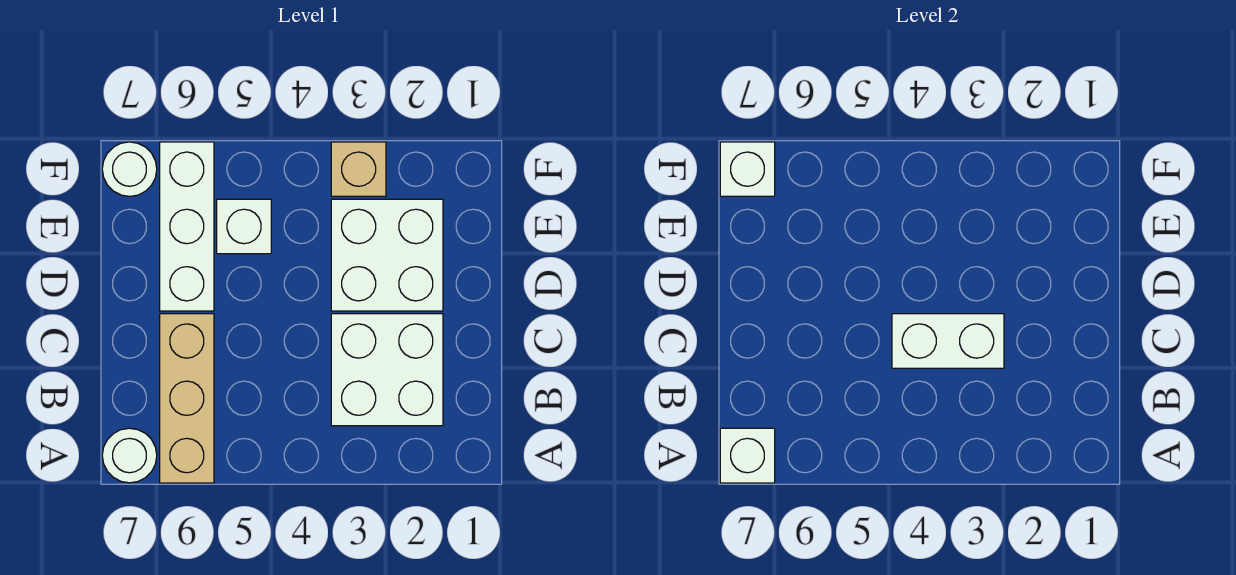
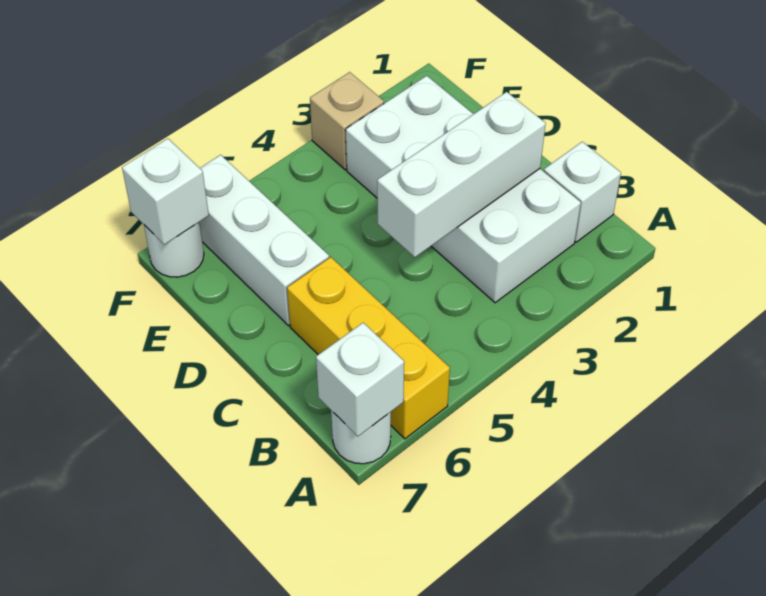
tan brick A6:C6 level 1 -> yellow brick A6:C6 level 1
white brick C3:C4 level 2 -> white brick C2:C4 level 2
white brick E5 level 1 -> white brick B1 level 1

